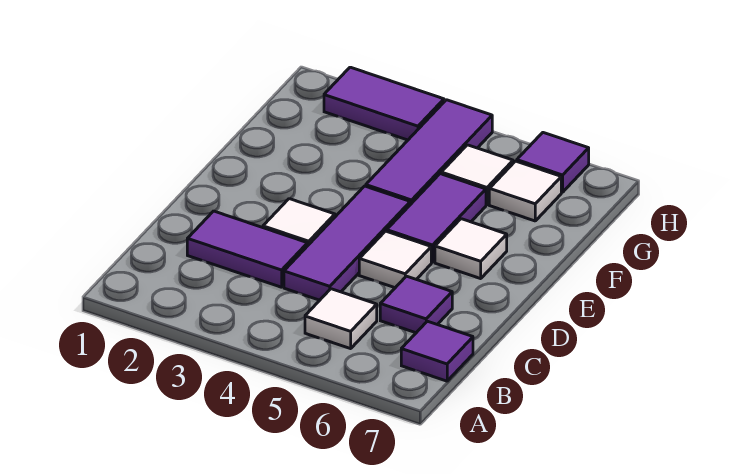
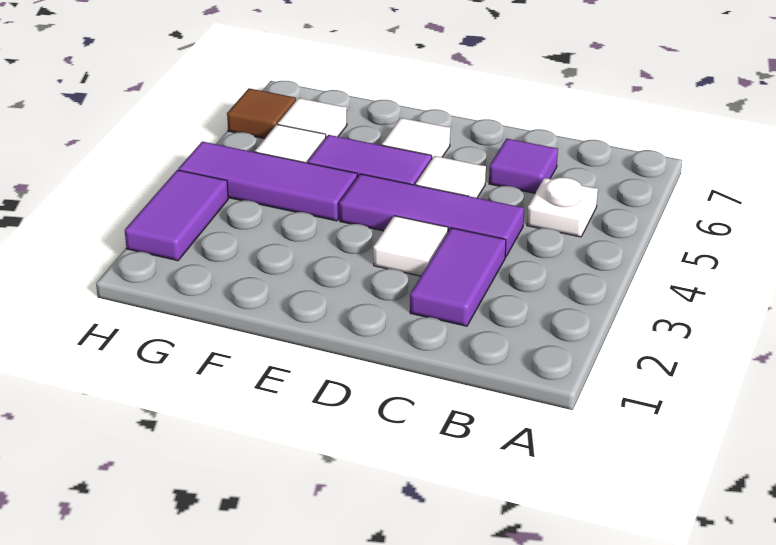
white tile B5 level 1 -> white plate B5 level 1
purple tile B7 level 1 -> none
purple tile H6 level 1 -> brown tile H6 level 1

